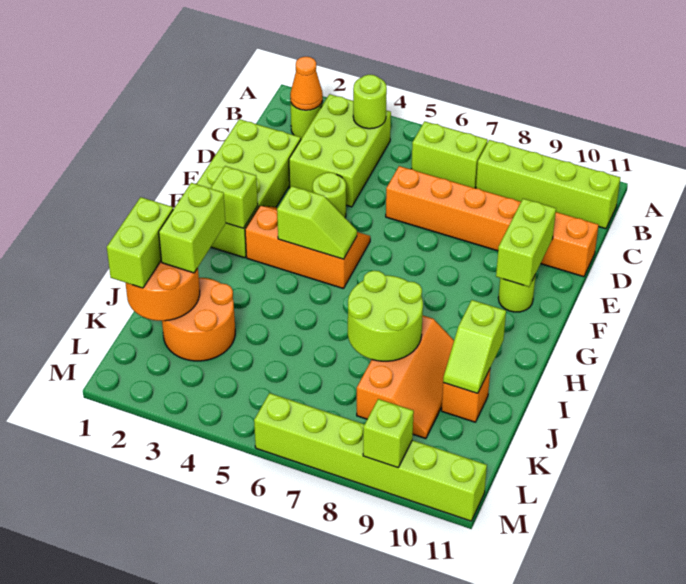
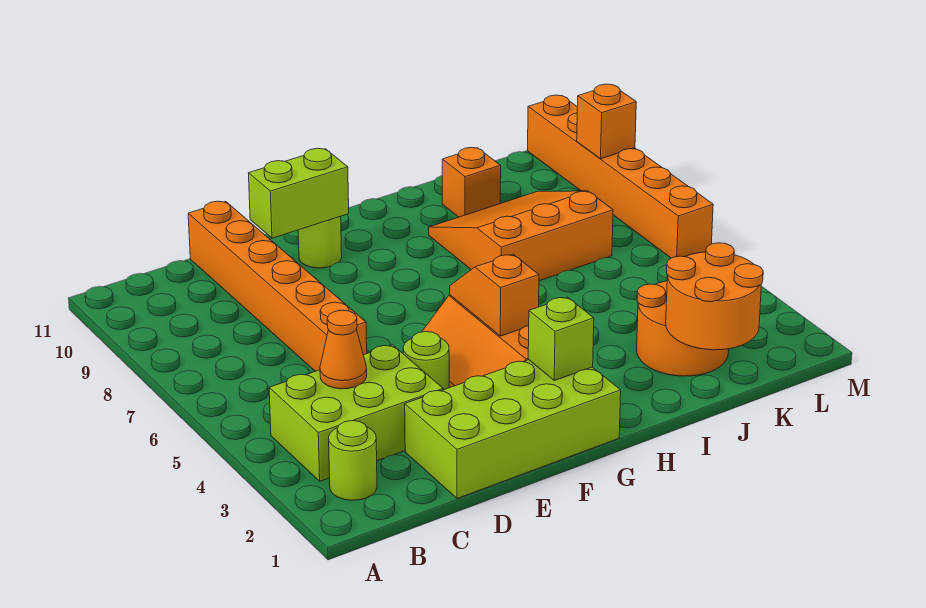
orange cone B2 level 2 -> orange cone C4 level 2
lime round brick B4 level 2 -> none
lime brick B6:B7 level 1 -> none
lime brick B8:B11 level 1 -> none
lime slope G4:G5 level 2 top 4 -> orange slope G4:G5 level 2 top 4
lime brick I2:J2 level 3 -> none
lime round brick I7:J8 level 2 -> none
orange slope I8:K9 level 1 top 8 -> orange slope I7:K9 level 1 top 7
lime slope I10:J10 level 2 top I -> none
lime brick J1:K1 level 3 -> none
lime brick M6:M11 level 1 -> orange brick M6:M11 level 1
lime brick M9 level 2 -> orange brick M9 level 2

